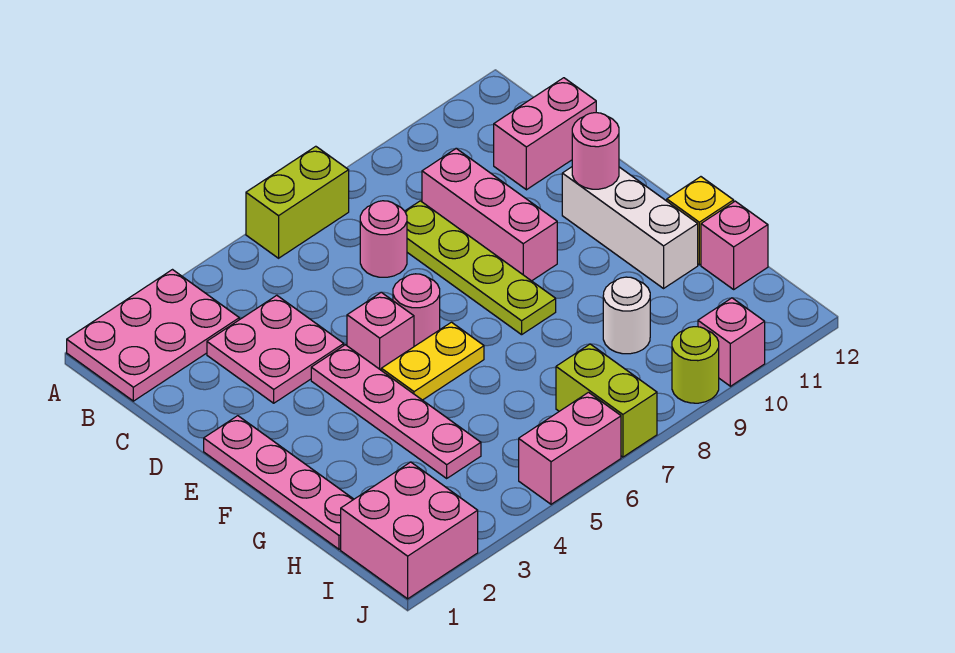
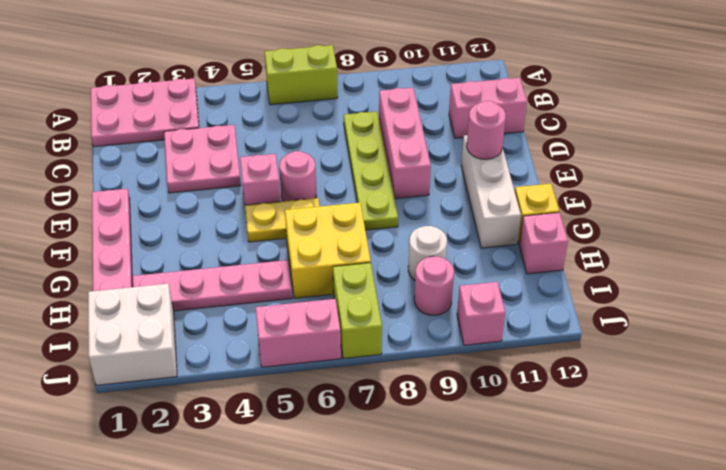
pink round brick C7 level 1 -> pink round brick I9 level 1
pink plate E4:H4 level 1 -> pink plate H2:H5 level 1
none -> yellow brick G6:H7 level 1
pink brick I1:J2 level 1 -> white brick I1:J2 level 1
lime round brick J9 level 1 -> none

